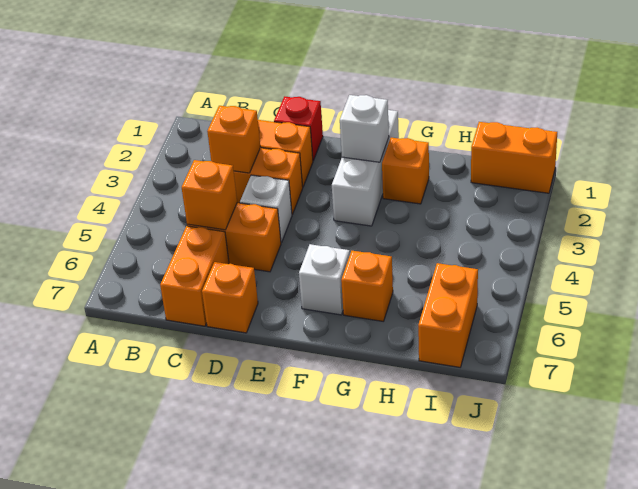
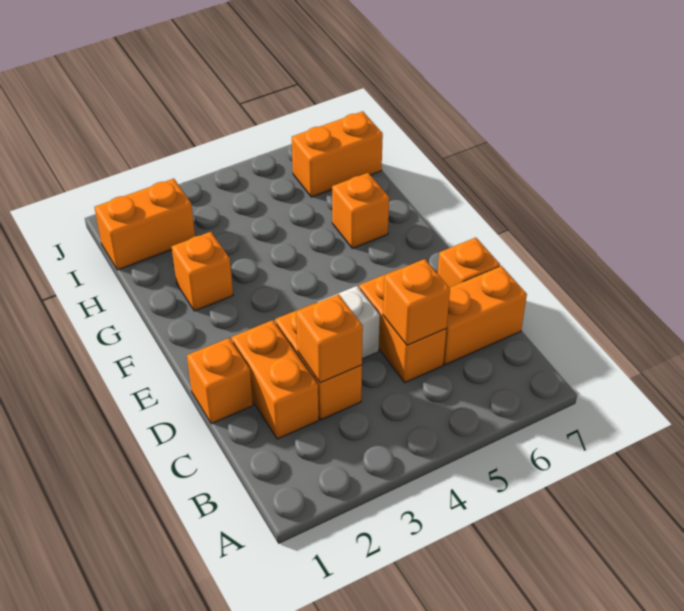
red brick D1 level 1 -> orange brick D1 level 1
white brick F1:F3 level 1 -> none
white brick F2 level 2 -> none
white brick F6 level 1 -> none
orange brick I1:J1 level 1 -> orange brick I1:I2 level 1

